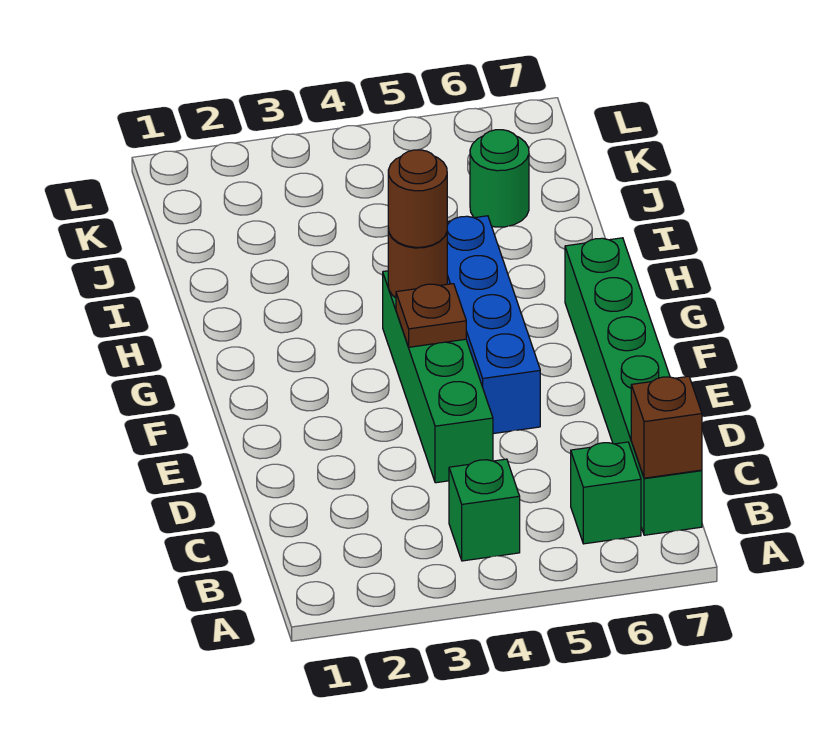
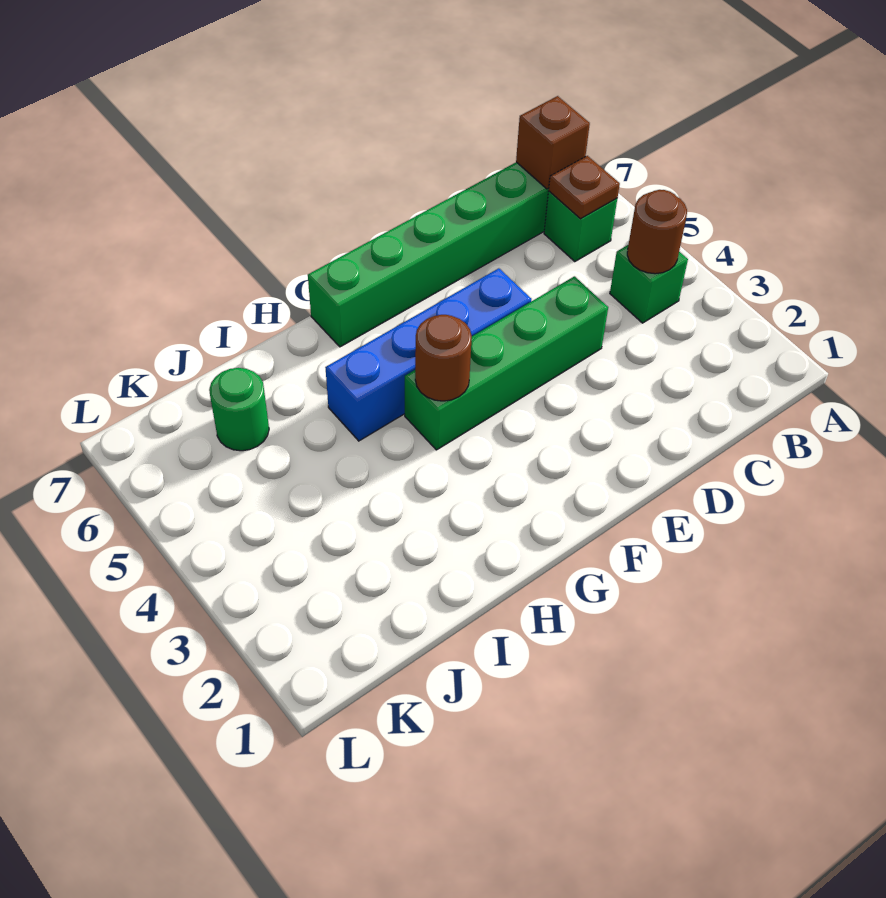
brown plate F4 level 2 -> brown plate B6 level 2
brown round brick G4 level 3 -> brown round brick B4 level 2

